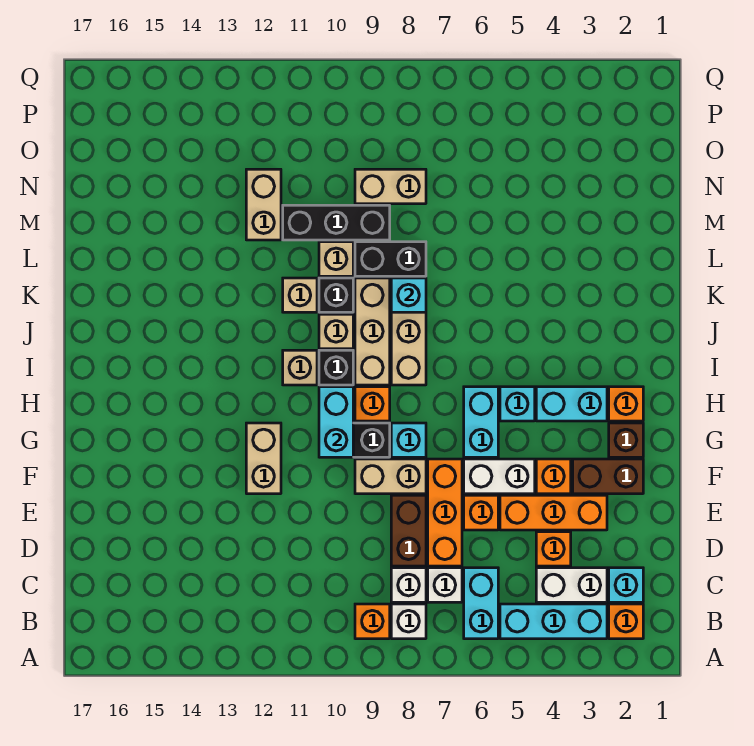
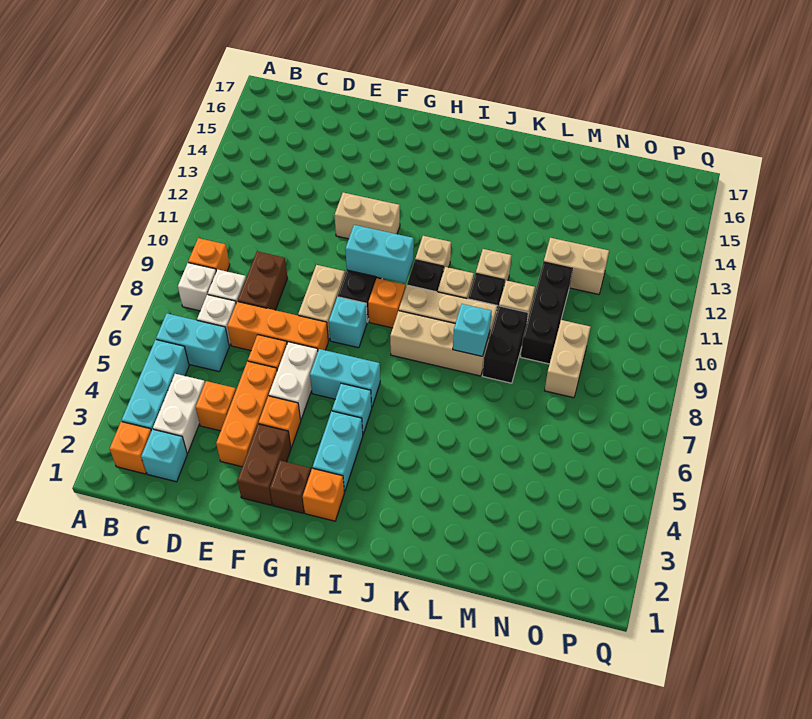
brown brick D8:E8 level 1 -> brown brick D8:D9 level 1

